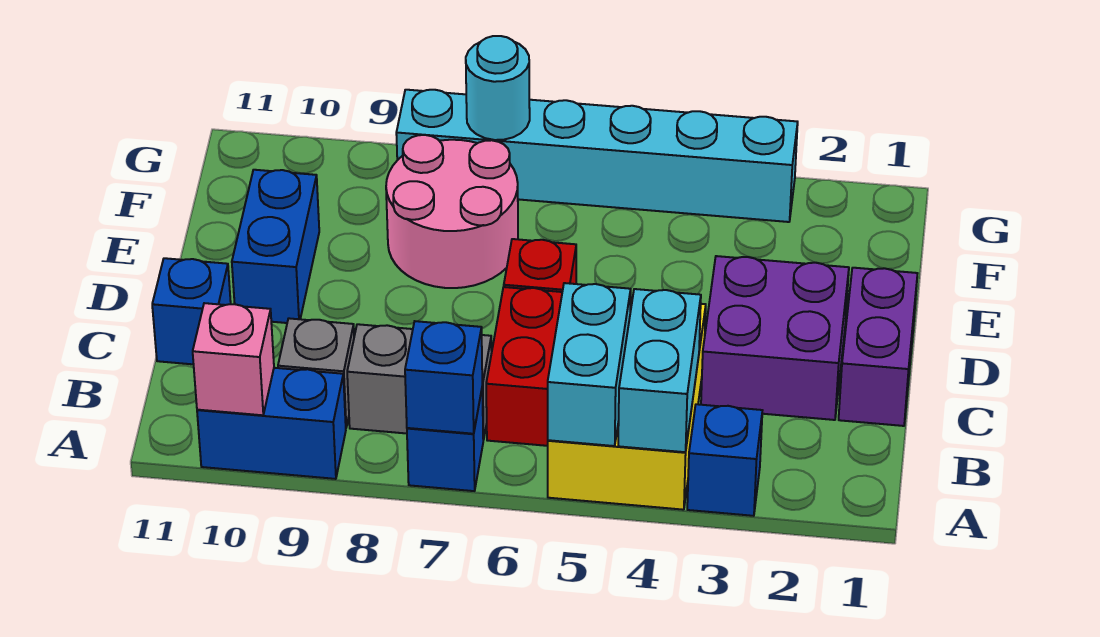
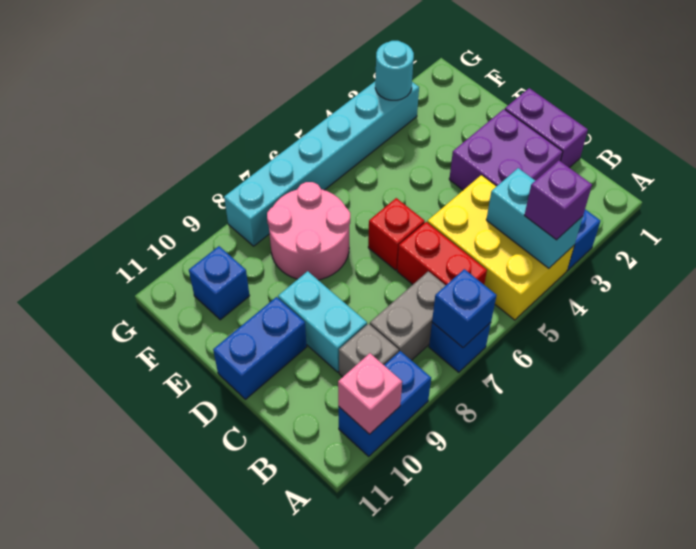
none -> purple brick A4 level 3
cyan brick A5:B5 level 2 -> cyan brick C9:D9 level 1
blue brick C11 level 1 -> blue brick F10 level 1
blue brick D10:E10 level 1 -> blue brick D10:D11 level 1
cyan round brick G7 level 2 -> cyan round brick G3 level 2

